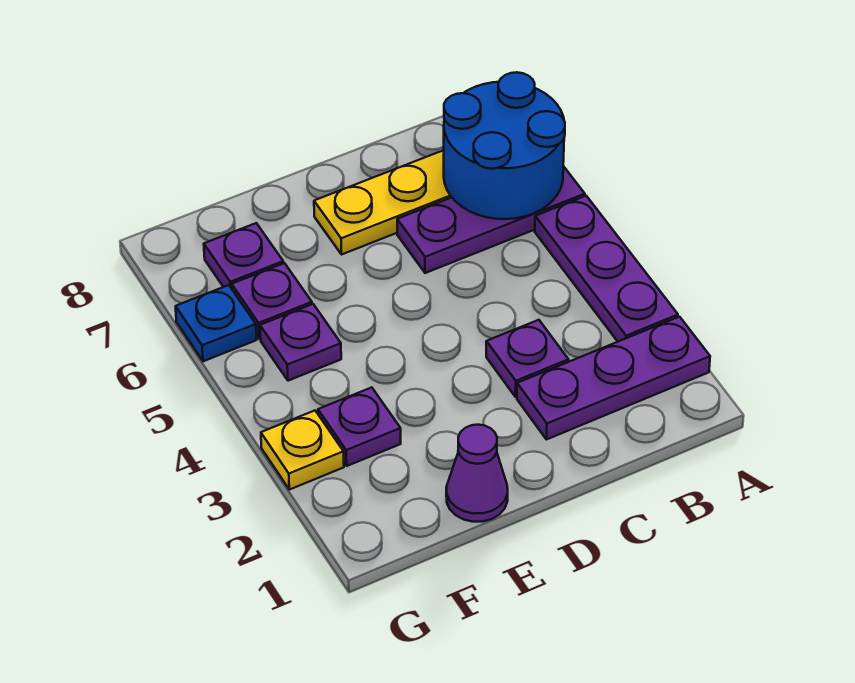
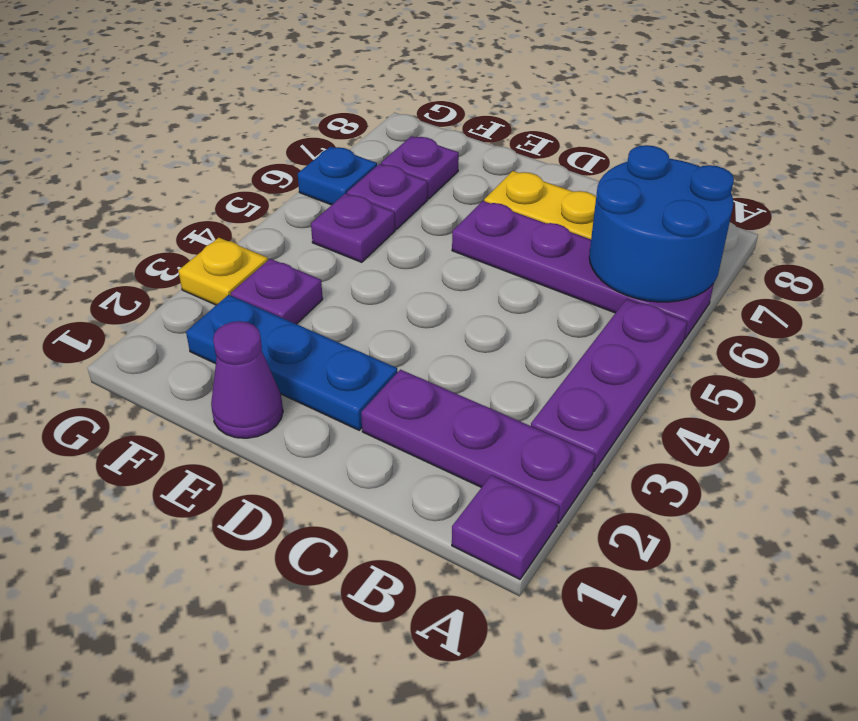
purple plate A6:C6 level 1 -> purple plate A6:D6 level 1
purple plate C3 level 1 -> purple plate A1 level 1
none -> blue plate D2:F2 level 1

